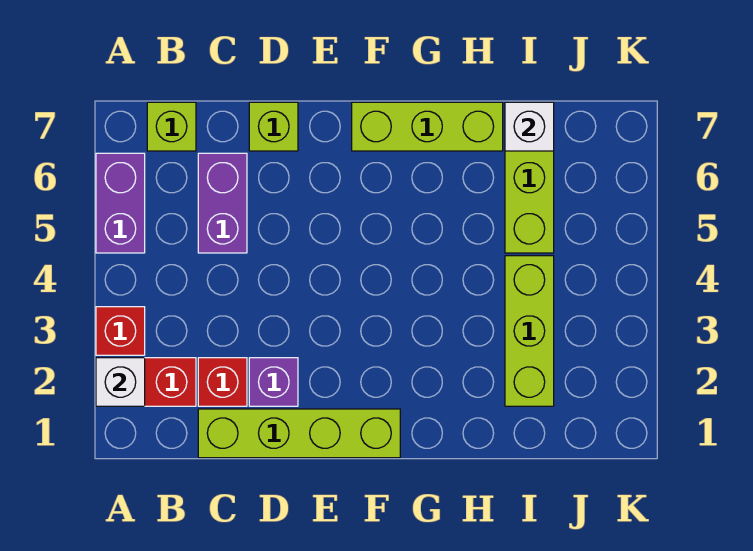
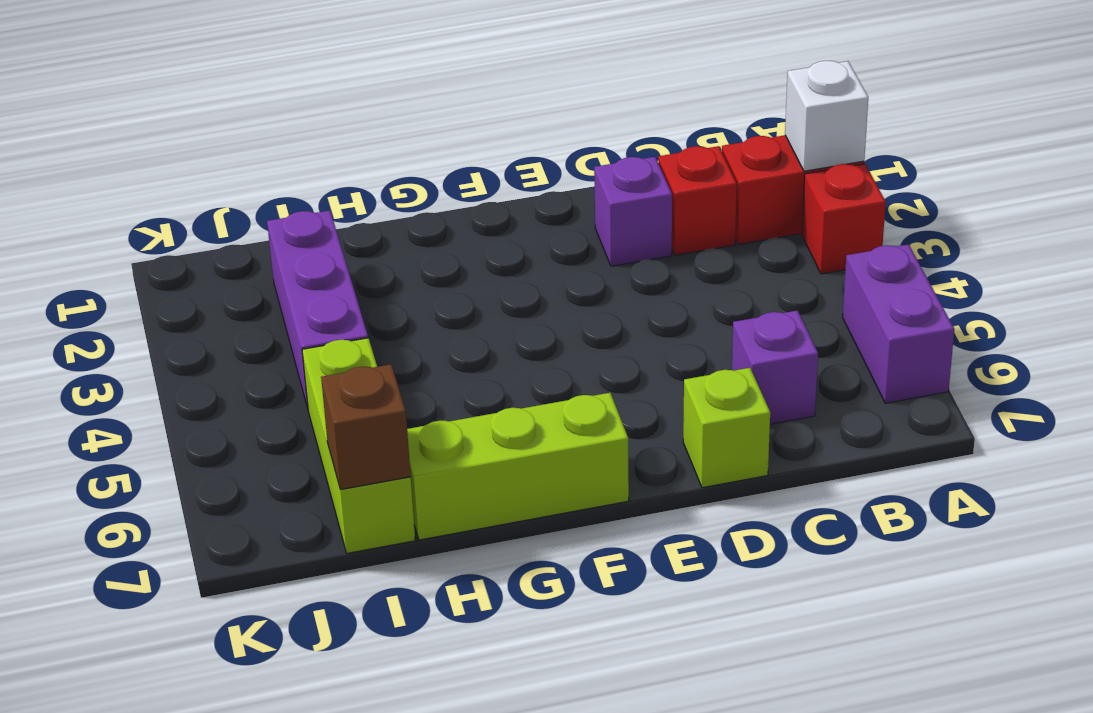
lime brick B7 level 1 -> none
lime brick C1:F1 level 1 -> none
purple brick C5:C6 level 1 -> purple brick C6 level 1
lime brick I2:I4 level 1 -> purple brick I2:I4 level 1
white brick I7 level 2 -> brown brick I7 level 2

